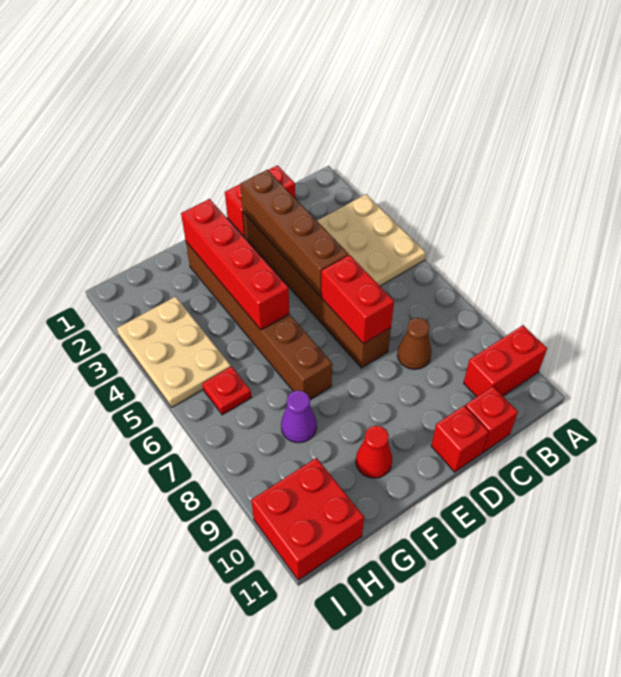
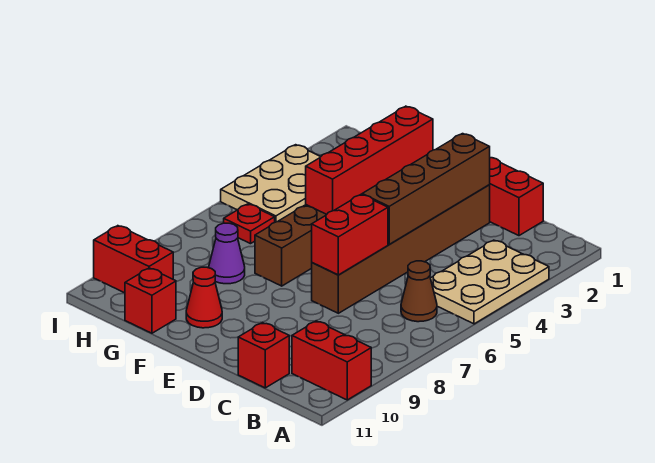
brown cone C8 level 1 -> brown cone B6 level 1
red brick D11 level 1 -> red brick G11 level 1
red brick H10:I11 level 1 -> red brick H10:I10 level 1

